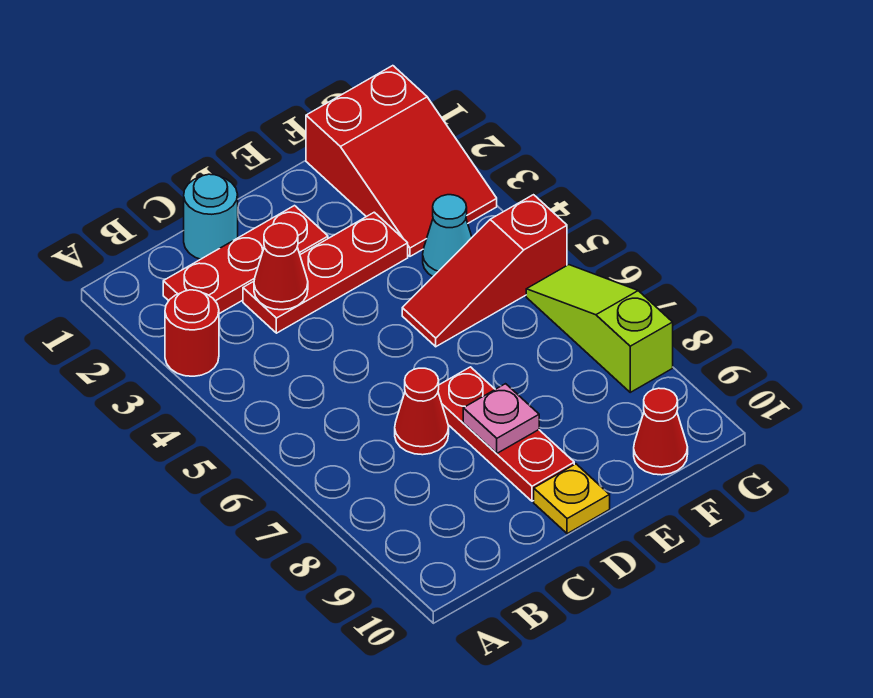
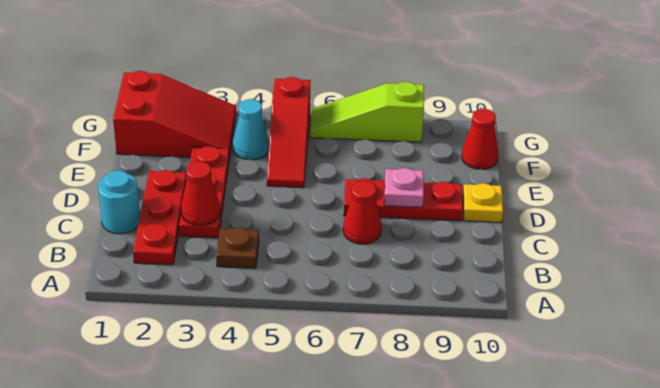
red round brick A3 level 1 -> none
none -> brown plate B4 level 1

